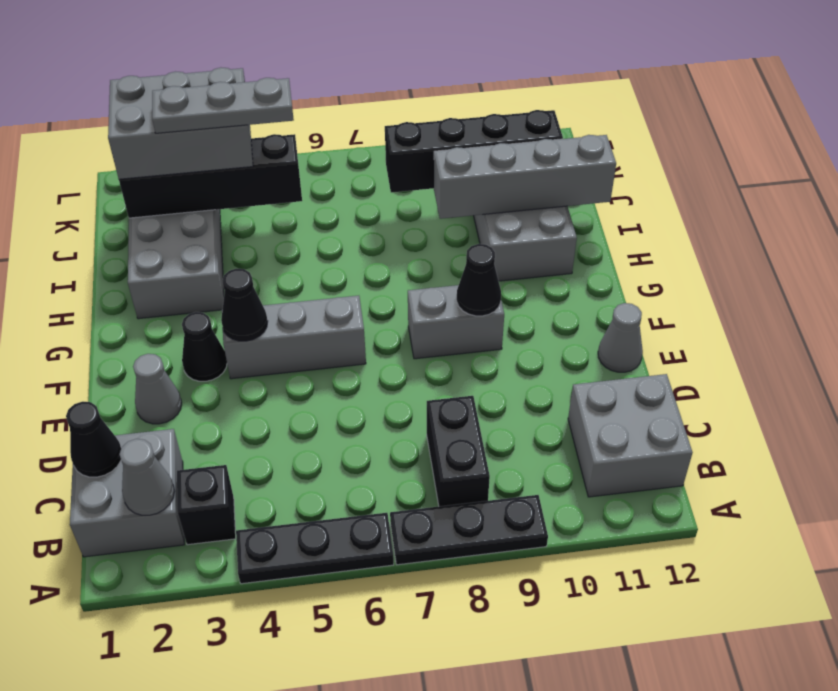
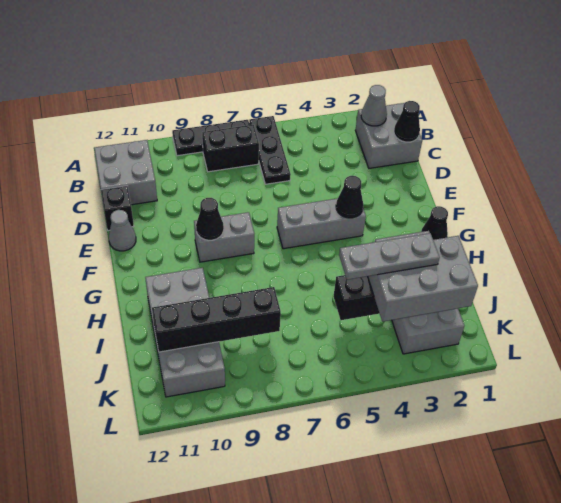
black plate A4:A6 level 1 -> black plate A6:C6 level 1
black brick B3 level 1 -> black brick D12 level 1
black brick B8:C8 level 1 -> black brick B7:B8 level 1
grey cone E2 level 1 -> none
black cone F3 level 1 -> black cone G1 level 1
grey brick I9:I12 level 2 -> none

